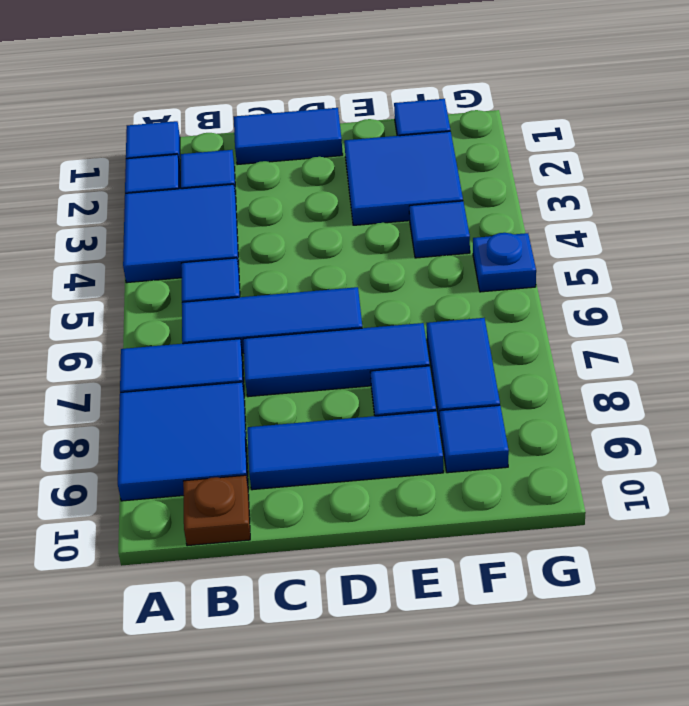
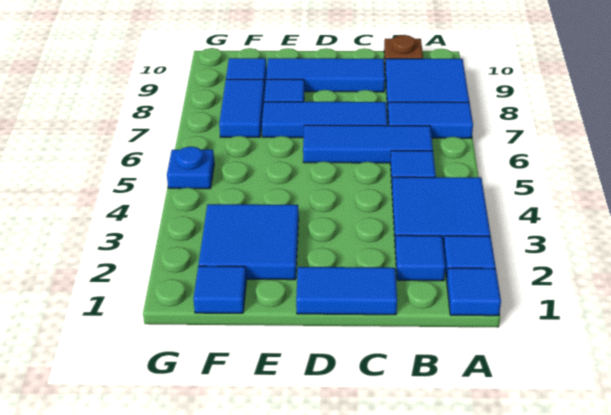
blue tile F4 level 1 -> none

